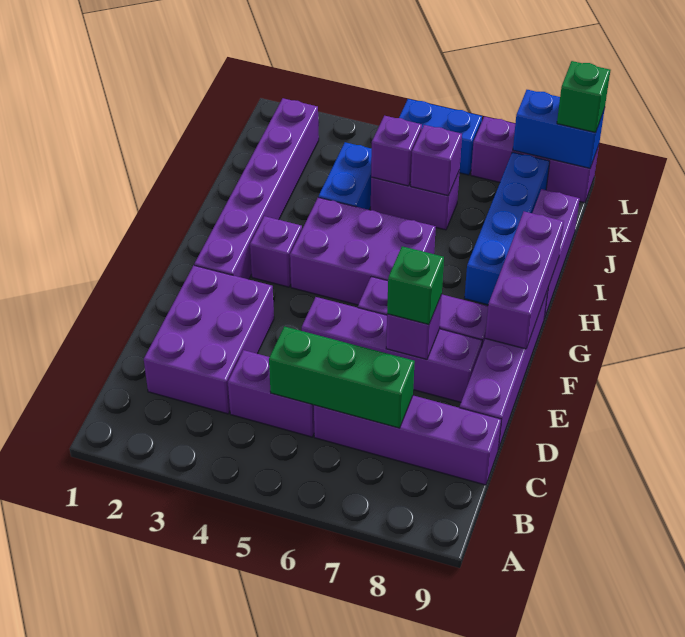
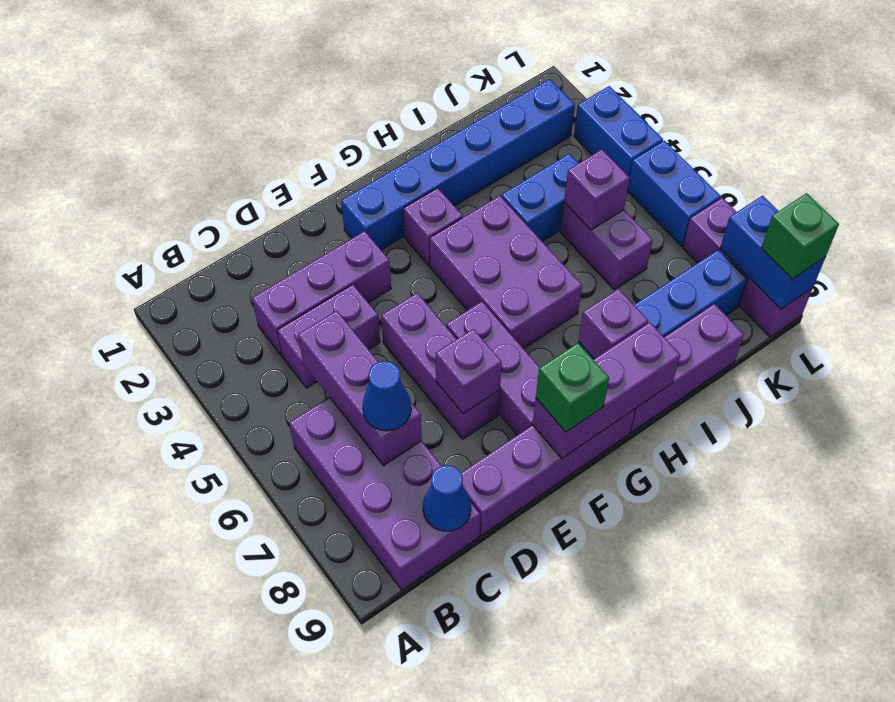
purple brick C2:E3 level 1 -> purple brick C3:E3 level 1
purple brick C4:C5 level 1 -> purple brick C4:D4 level 1
green brick C5:C7 level 2 -> purple brick C5:C7 level 2
purple brick C6:C9 level 1 -> purple brick B6:C9 level 1
none -> blue cone C7 level 3
none -> blue cone C9 level 2
purple brick E5:E8 level 1 -> purple brick E5:E7 level 1
green brick E7 level 3 -> green brick F9 level 3
purple brick F2:K2 level 1 -> blue brick F2:K2 level 1
purple brick J6 level 2 -> purple brick H8 level 2
none -> blue brick L3:L4 level 1

